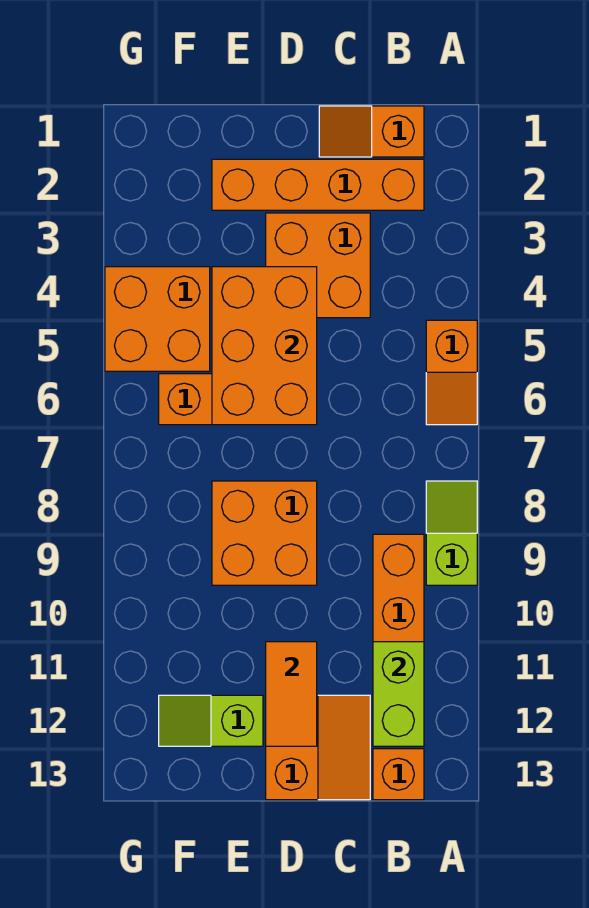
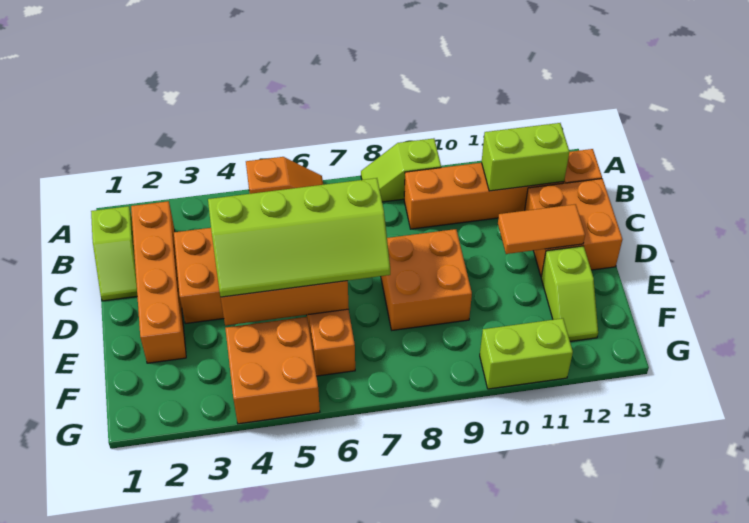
orange slope B1:C1 level 1 top B -> lime slope B1:C1 level 1 top B
orange slope C12:D13 level 1 top D -> orange brick C12:D13 level 1
none -> lime slope D4:E7 level 3 top D
none -> lime brick G10:G11 level 1

